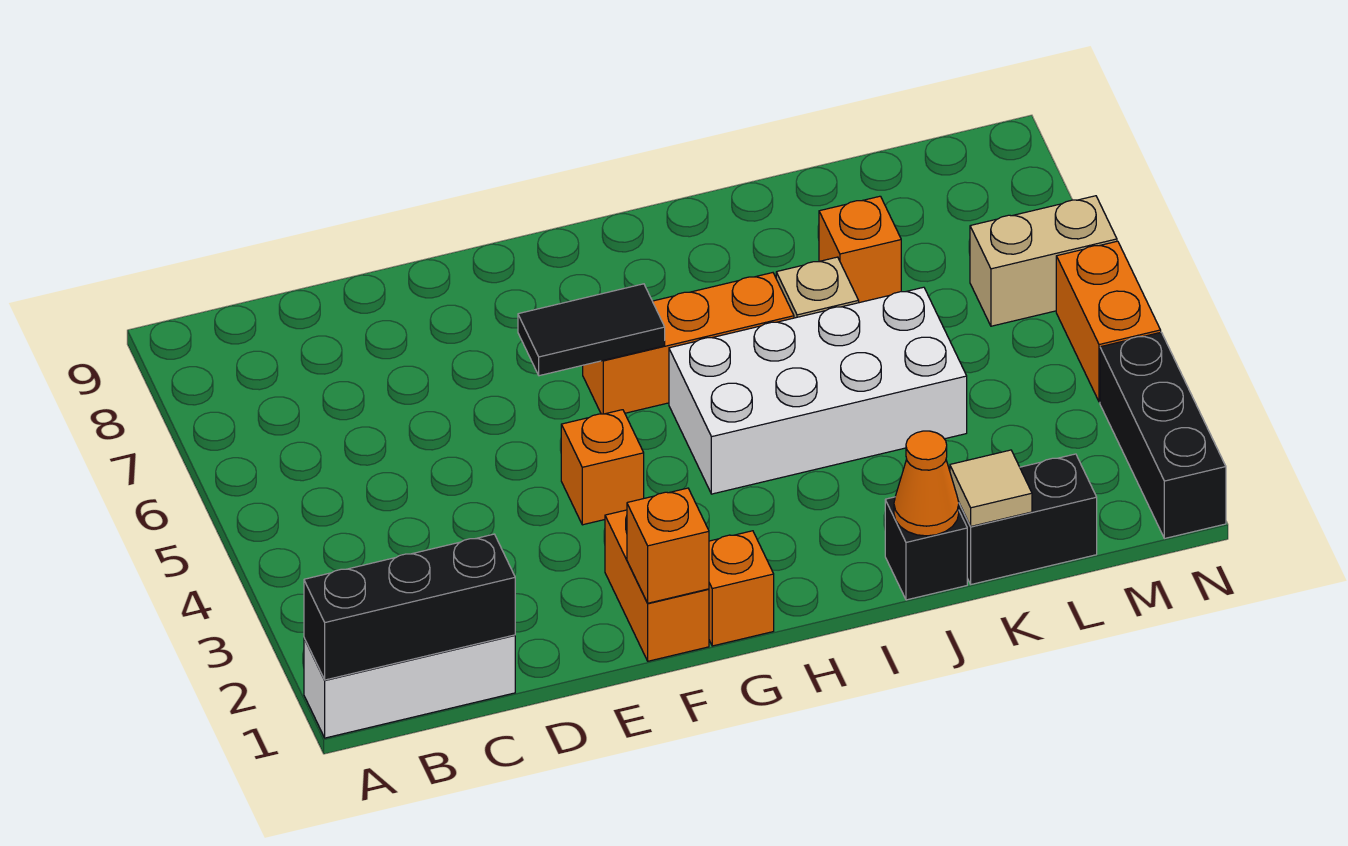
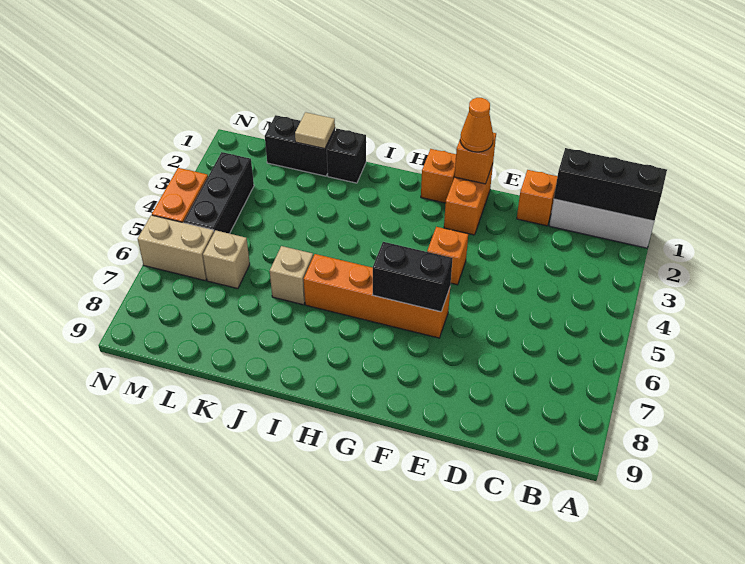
black tile F6:G6 level 2 -> black brick F6:G6 level 2
orange brick G6:I6 level 1 -> orange brick F6:I6 level 1
white brick H4:K5 level 1 -> none
orange cone J1 level 2 -> orange cone F1 level 3
orange brick K7 level 1 -> orange brick D1 level 1
none -> tan brick L6 level 1
black brick N1:N3 level 1 -> black brick M3:M5 level 1

